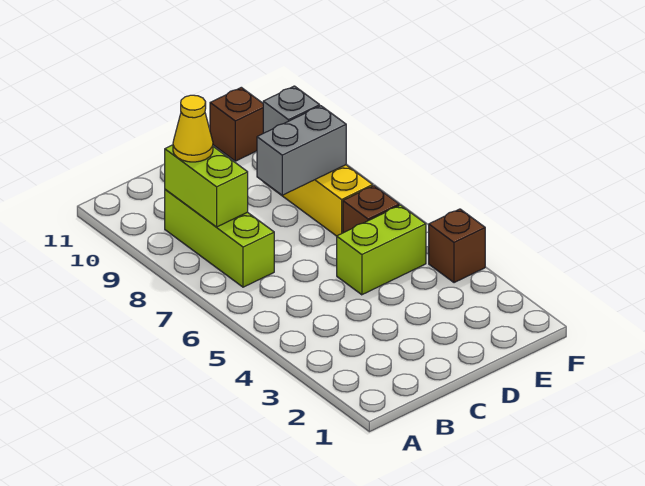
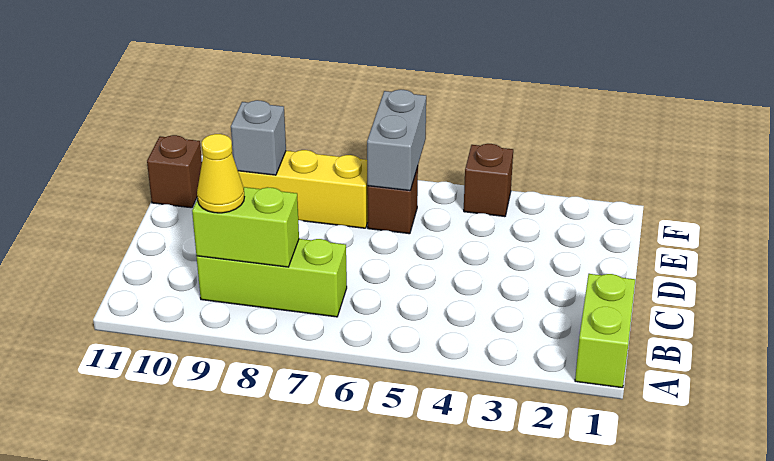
lime brick D5:E5 level 1 -> lime brick A1:B1 level 1
grey brick D8:E8 level 2 -> grey brick E6:F6 level 2

